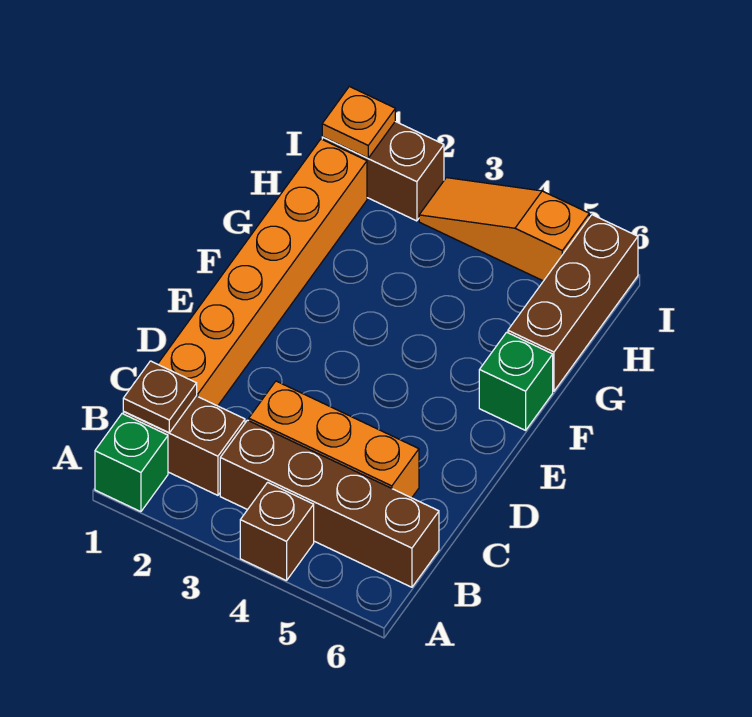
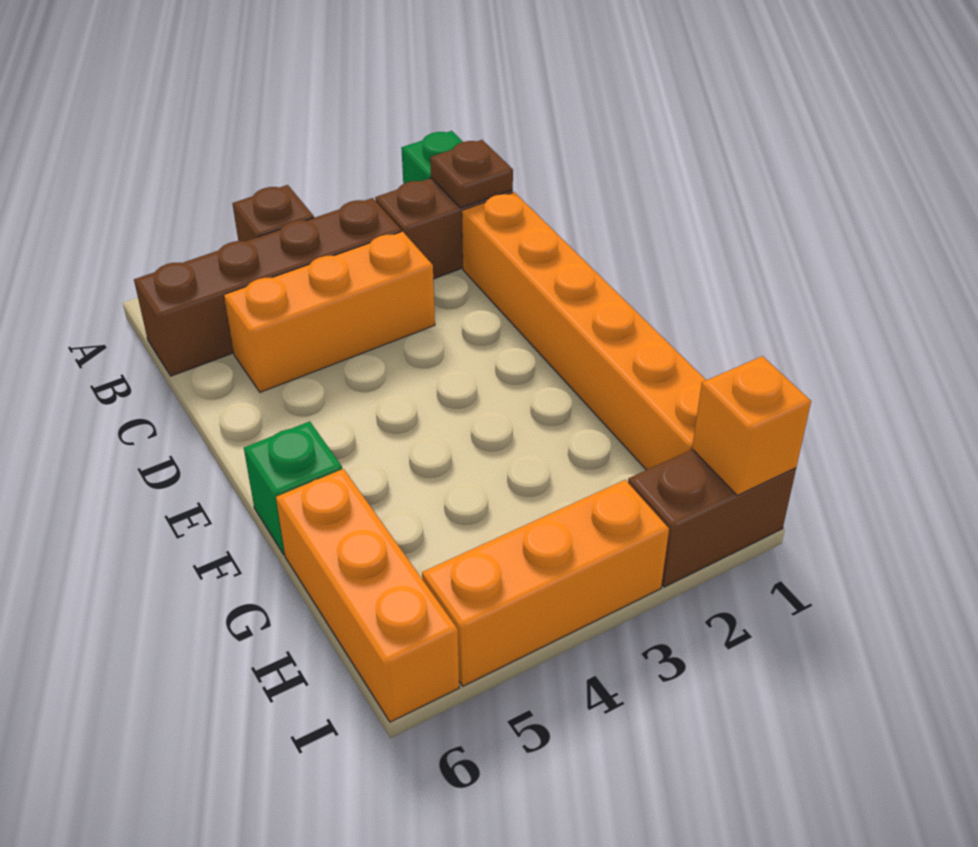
brown brick G6:I6 level 1 -> orange brick G6:I6 level 1
orange plate I1 level 2 -> orange brick I1 level 2
orange slope I3:I5 level 1 top 5 -> orange brick I3:I5 level 1

